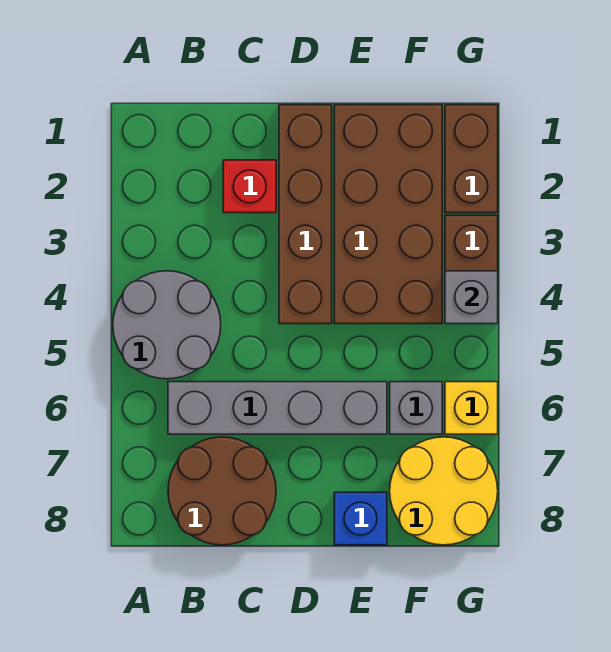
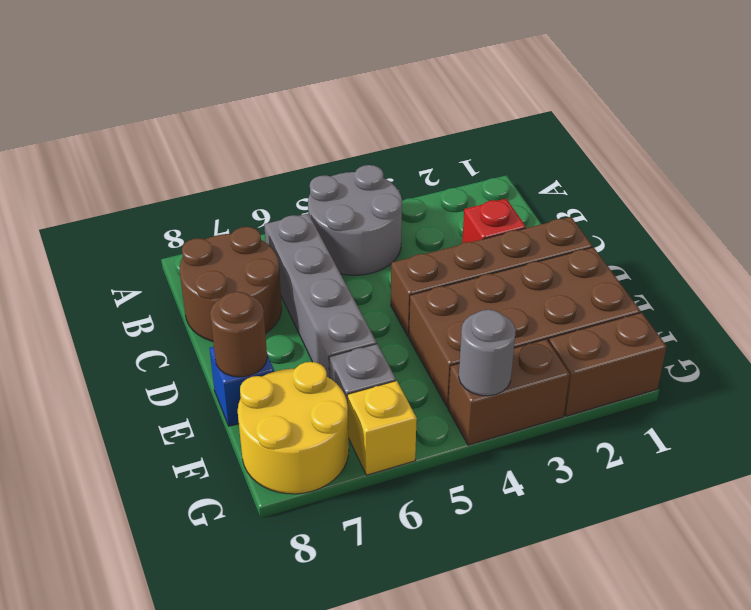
none -> brown round brick E8 level 2
grey brick G4 level 2 -> grey round brick G4 level 2

